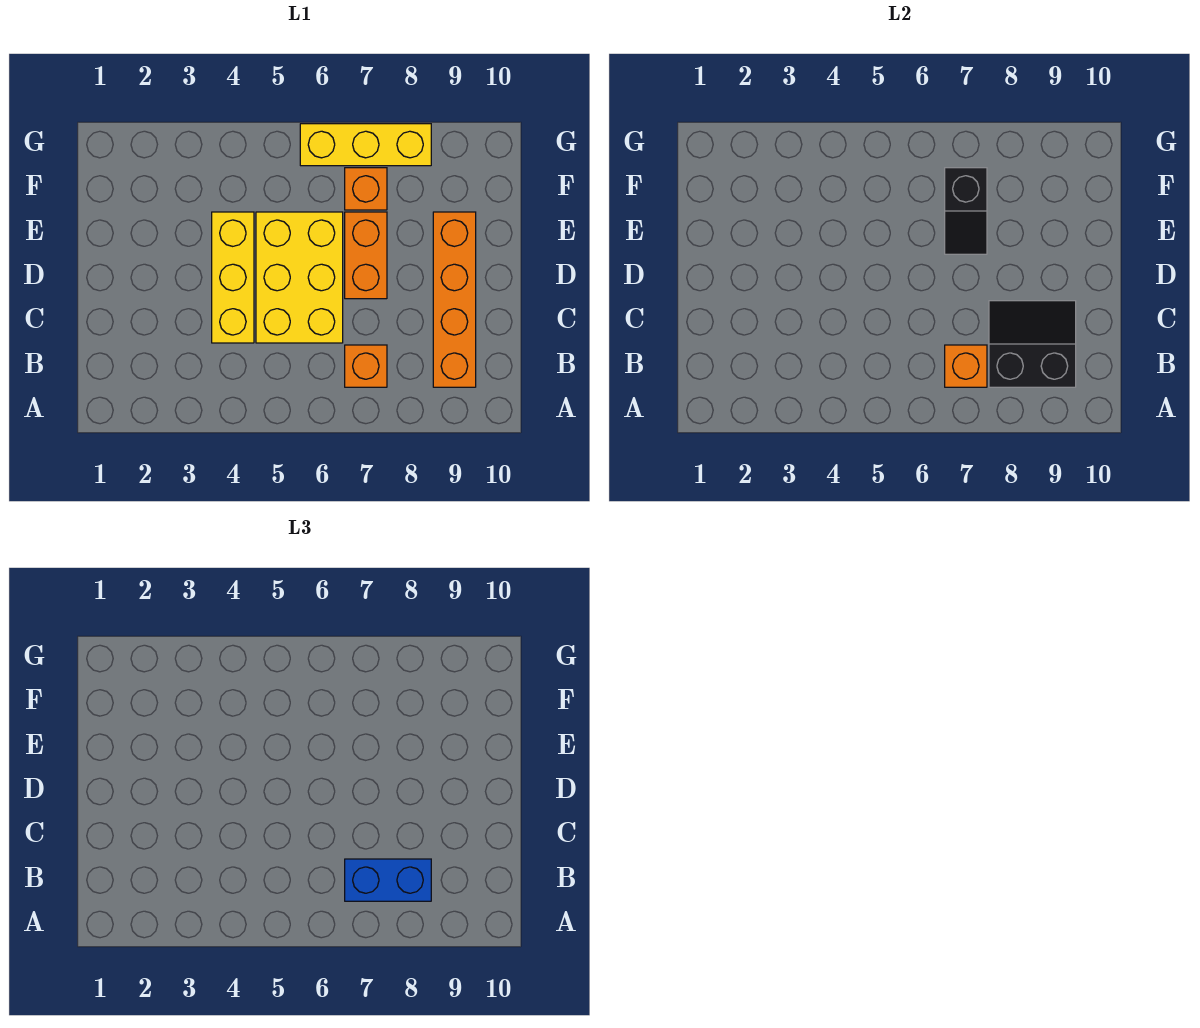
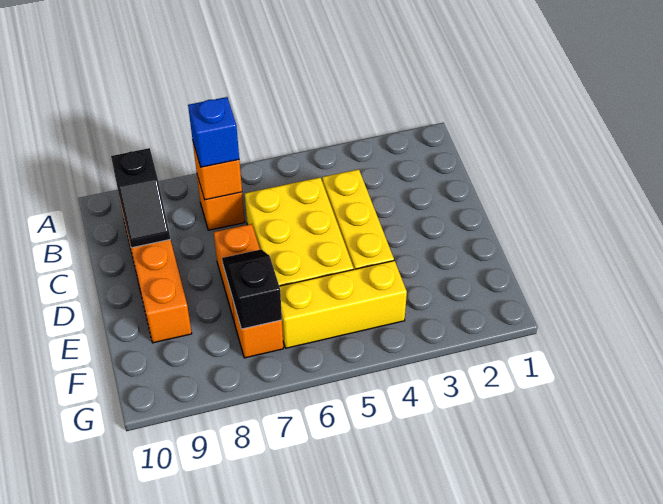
blue brick B7:B8 level 3 -> blue brick B7 level 3
black slope B8:C9 level 2 top B -> black slope B9:C9 level 2 top B
yellow brick G6:G8 level 1 -> yellow brick F4:F6 level 1

